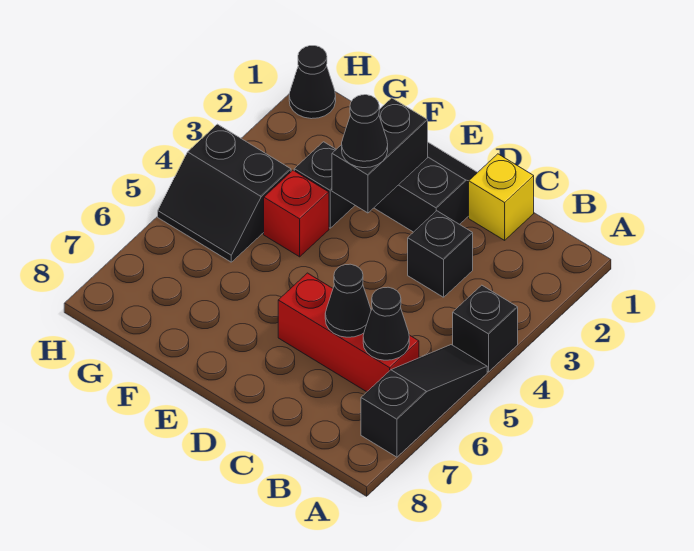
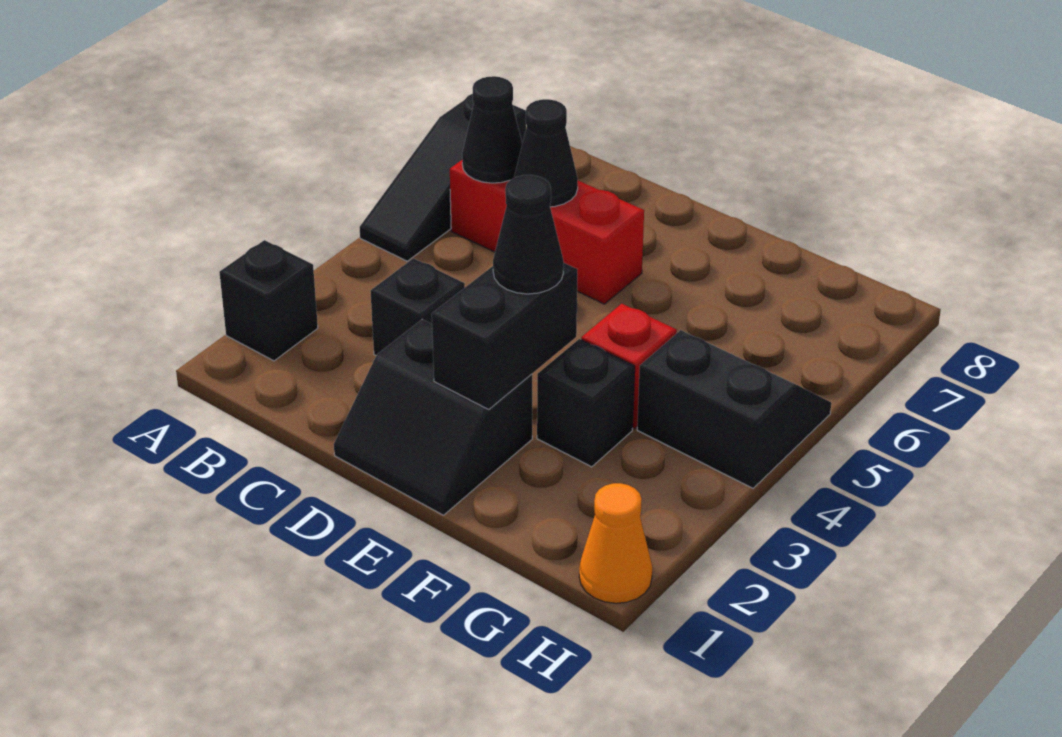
black brick A4 level 1 -> black brick A2 level 1
yellow brick C1 level 1 -> none
black cone H1 level 1 -> orange cone H1 level 1

